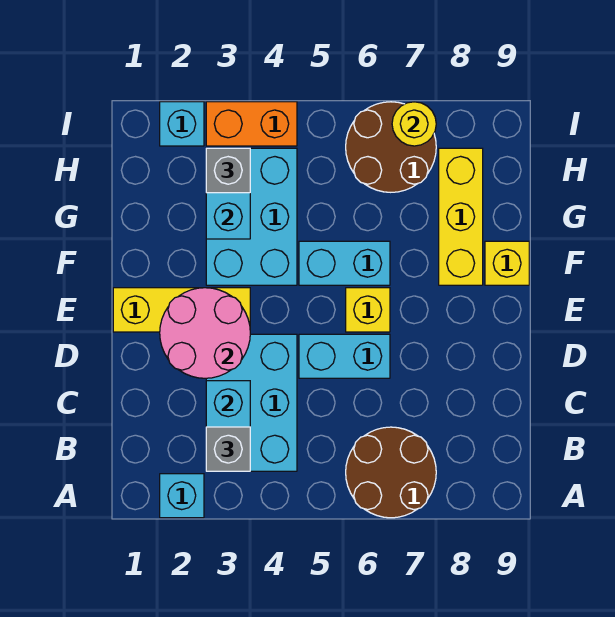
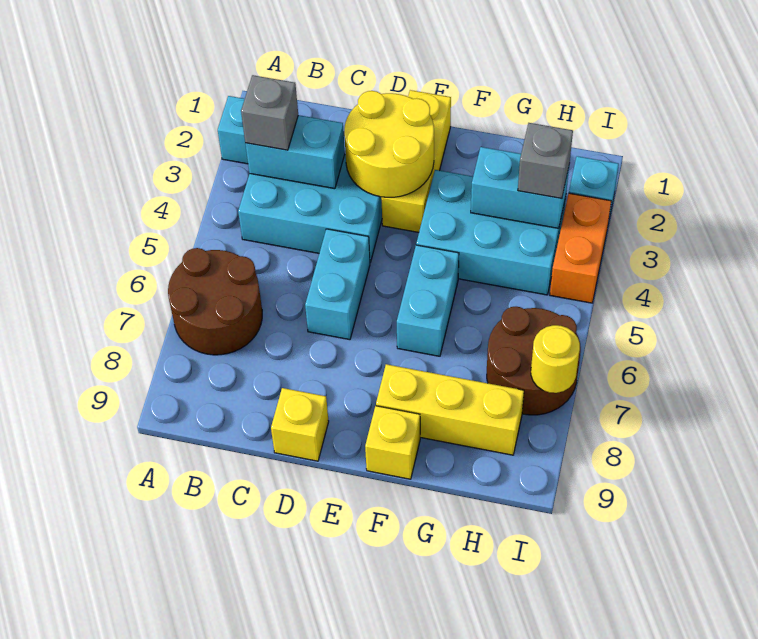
pink round brick D2:E3 level 2 -> yellow round brick D2:E3 level 2
yellow brick E6 level 1 -> yellow brick D9 level 1

